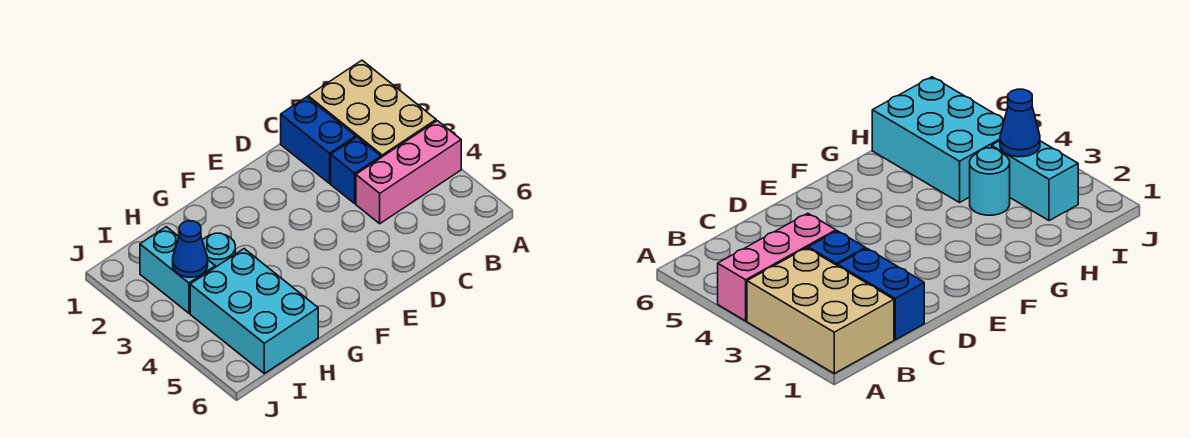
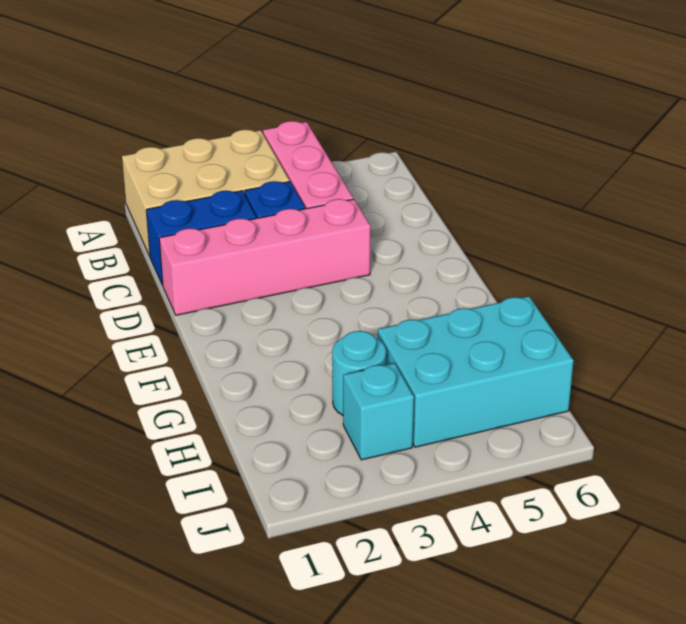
none -> pink brick D1:D4 level 1
cyan brick I2:I3 level 1 -> cyan brick I3 level 1
blue cone I3 level 2 -> none

